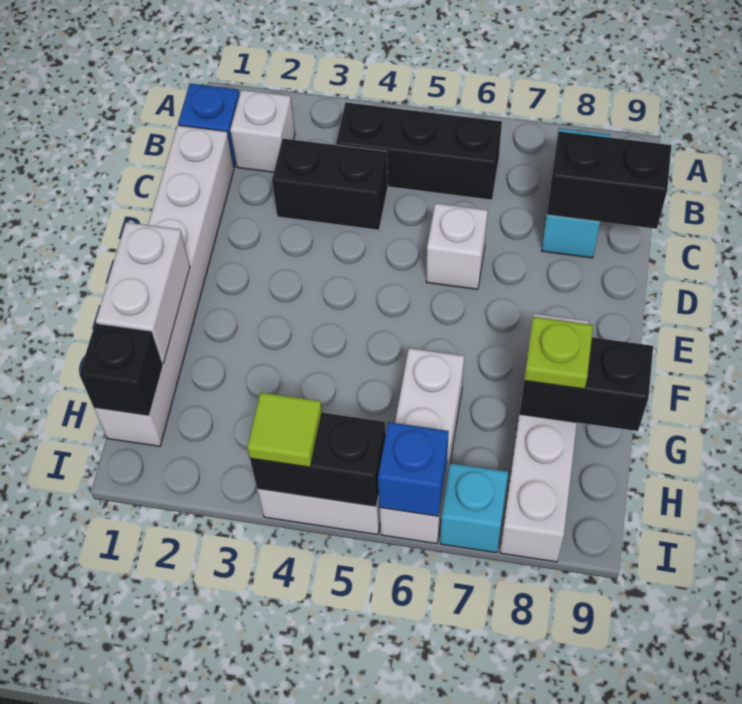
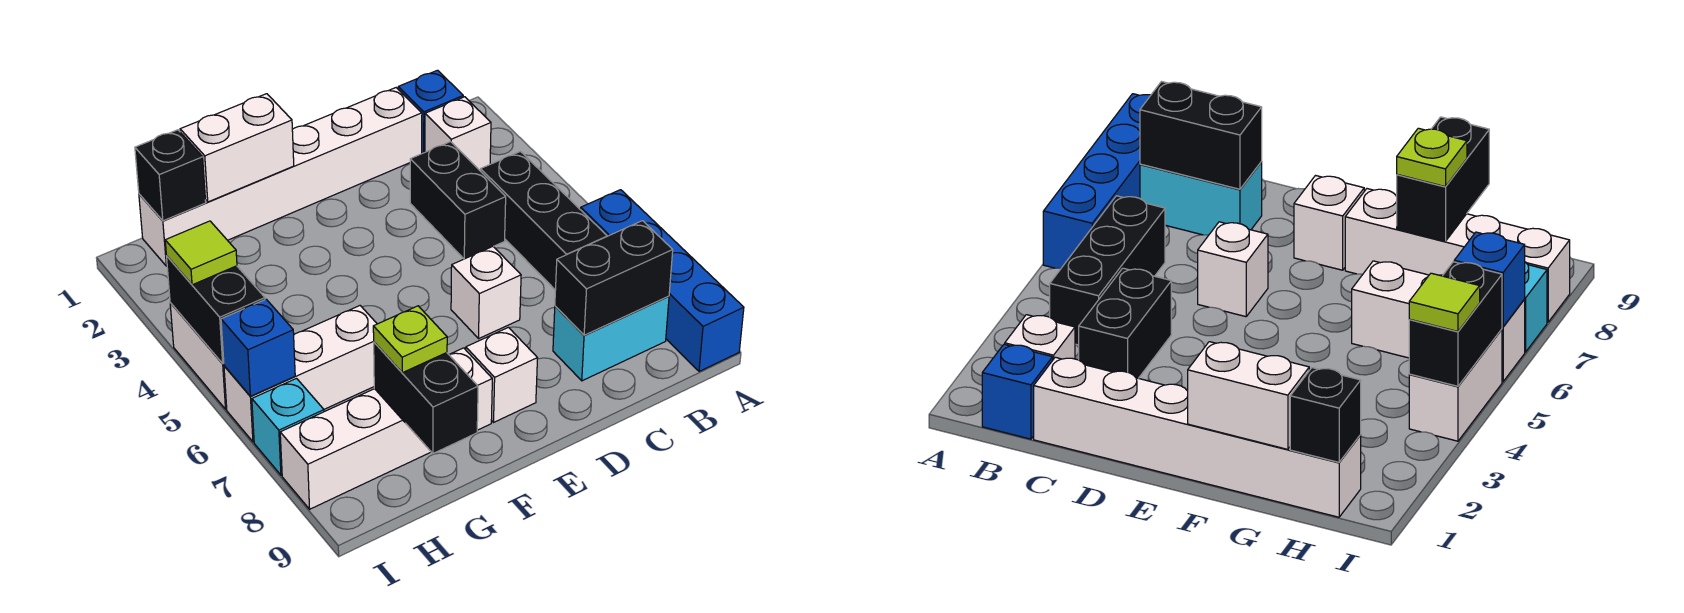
none -> blue brick A6:A9 level 1
black brick C8:C9 level 2 -> black brick B8:C8 level 2
none -> white brick E8 level 1

